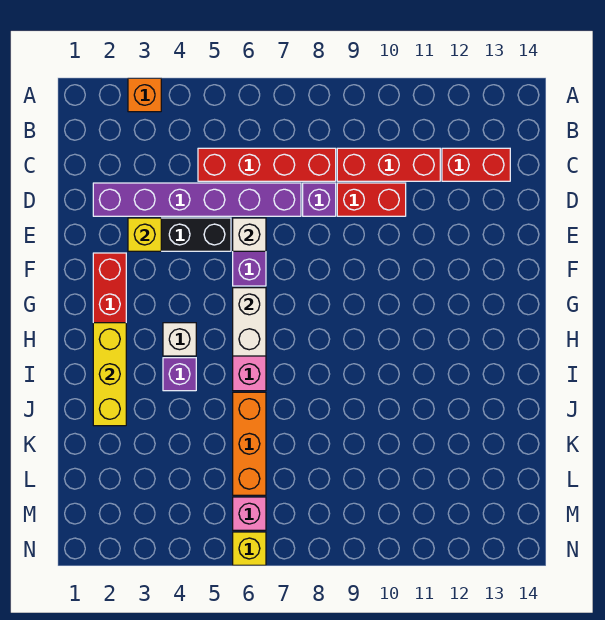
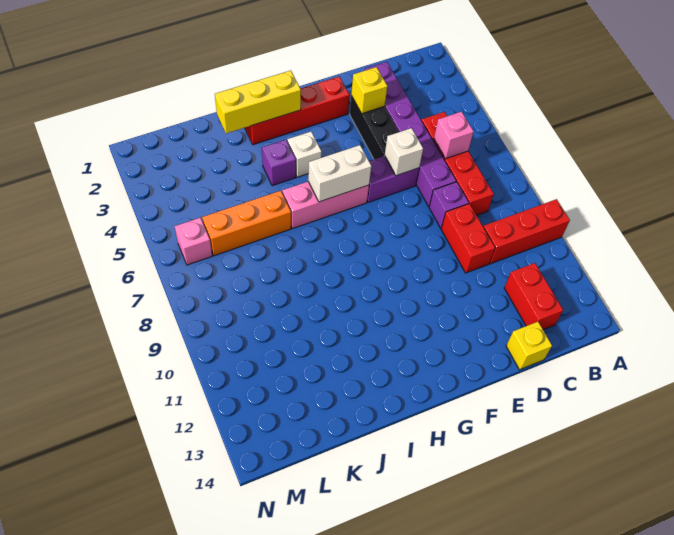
orange brick A3 level 1 -> none
none -> pink brick C6 level 2
red brick C9:C11 level 1 -> red brick A10:C10 level 1
yellow brick N6 level 1 -> yellow brick D14 level 1

